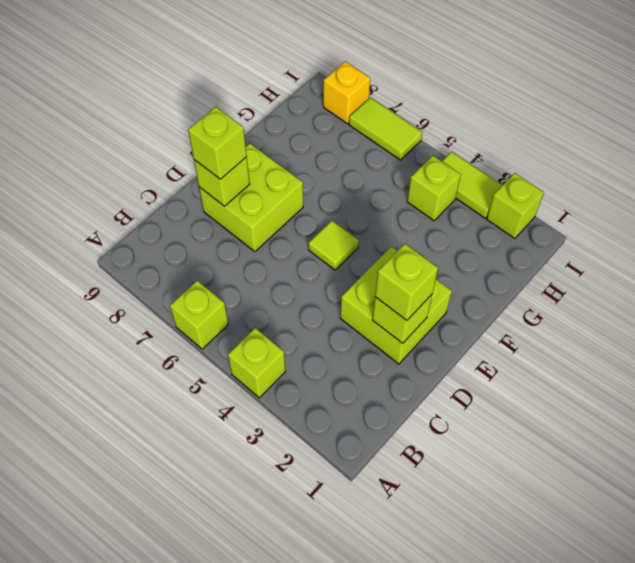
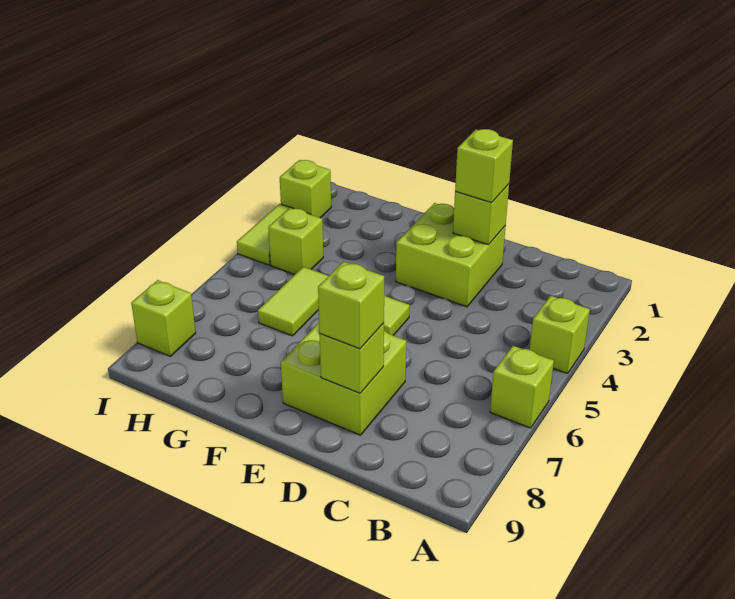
lime tile I6:I7 level 1 -> lime tile G5:G6 level 1
yellow brick I8 level 1 -> lime brick I8 level 1

